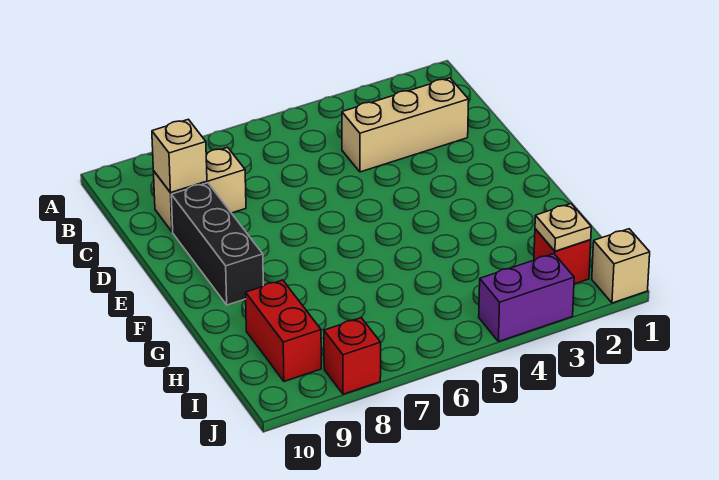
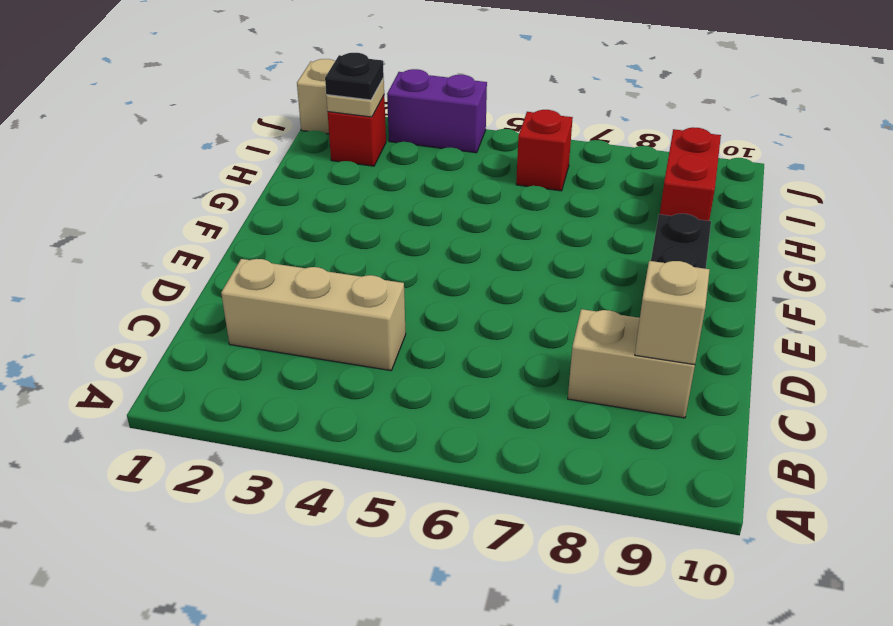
none -> black plate I2 level 3
red brick J8 level 1 -> red brick I6 level 1

